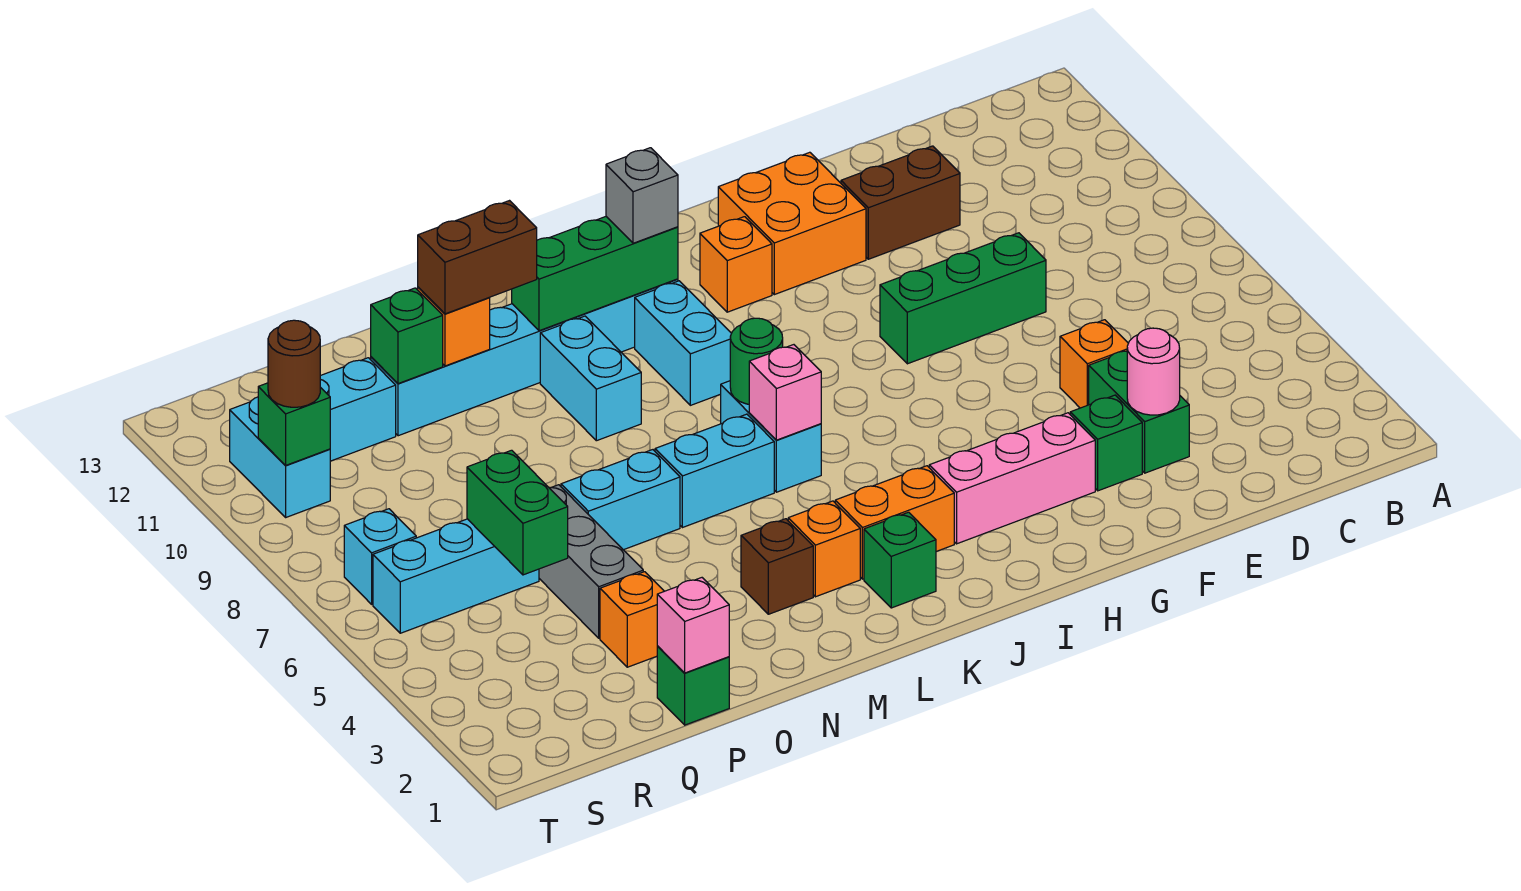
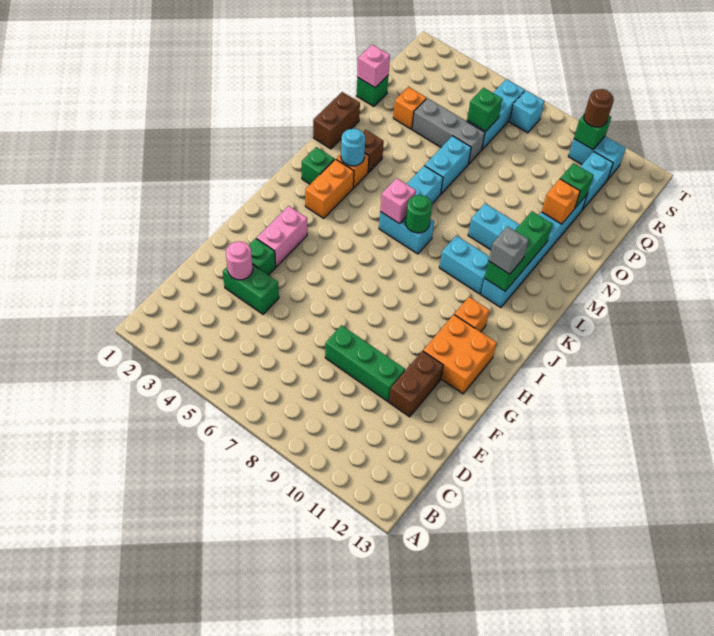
orange brick E5 level 1 -> none
green brick E8:G8 level 1 -> green brick E8:E10 level 1
pink brick G3:I3 level 1 -> pink brick G3:H3 level 1
none -> cyan round brick L3 level 2
brown brick N11:O11 level 3 -> brown brick M1:N1 level 1
green brick Q5:Q6 level 2 -> green brick Q6 level 2

